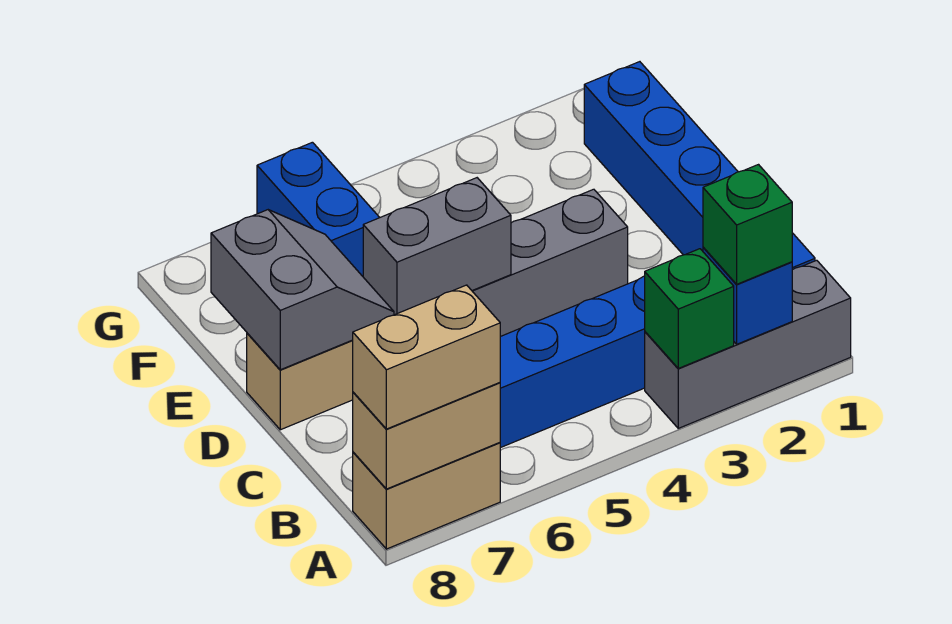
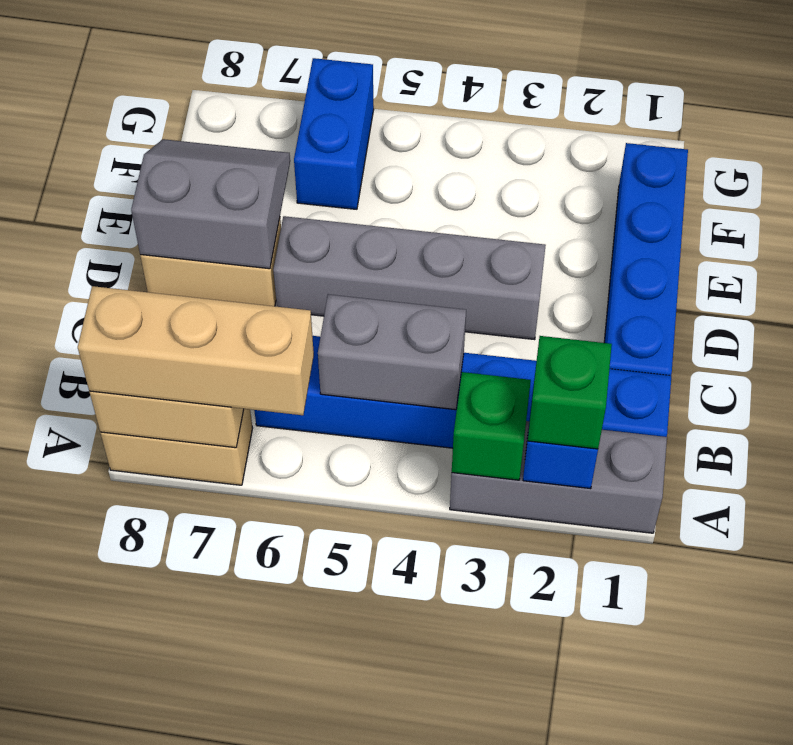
tan brick A7:A8 level 3 -> tan brick A6:A8 level 3
grey brick D5:D6 level 2 -> grey brick B4:B5 level 2
grey slope D7:E8 level 2 top 8 -> grey slope D7:E8 level 2 top D

